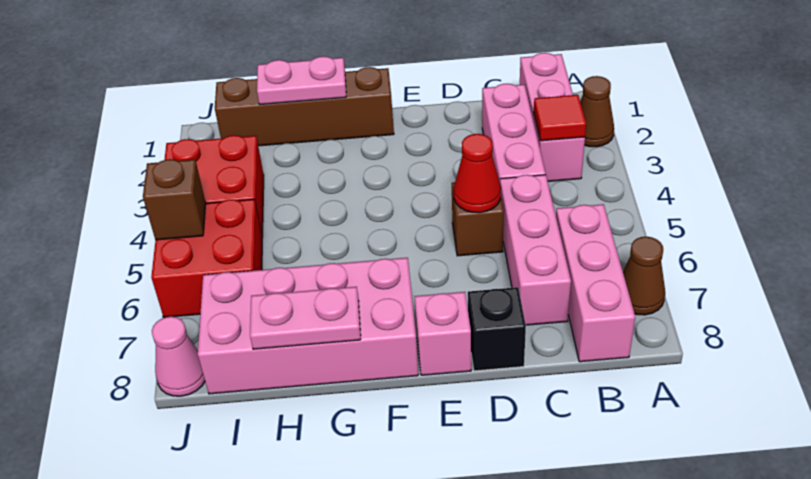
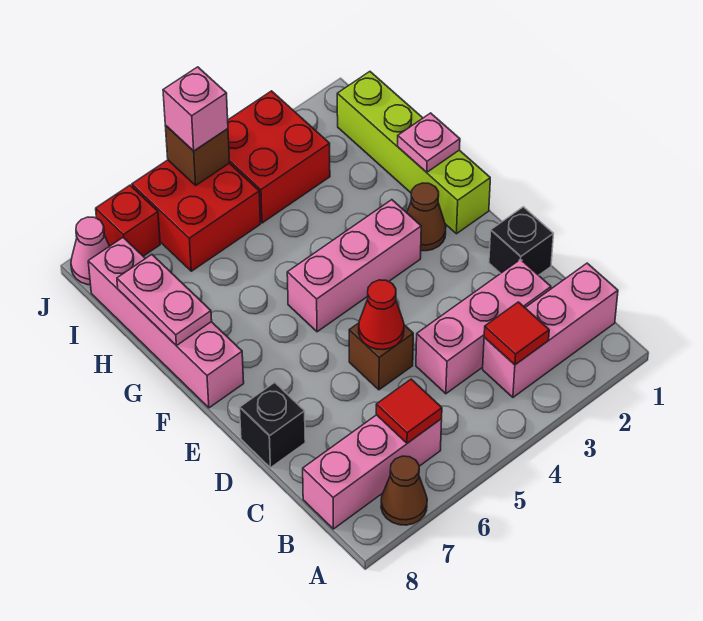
brown cone A2 level 1 -> brown cone F2 level 1
none -> red tile B6 level 2
pink brick C5:C7 level 1 -> pink brick F3:F5 level 1
none -> black brick D1 level 1
pink brick E8 level 1 -> pink brick J5 level 3
brown brick F1:I1 level 1 -> lime brick F1:I1 level 1
pink brick F7:I8 level 1 -> pink brick F8:I8 level 1
pink plate G1:H1 level 2 -> pink plate G1 level 2
none -> red brick J7 level 1

